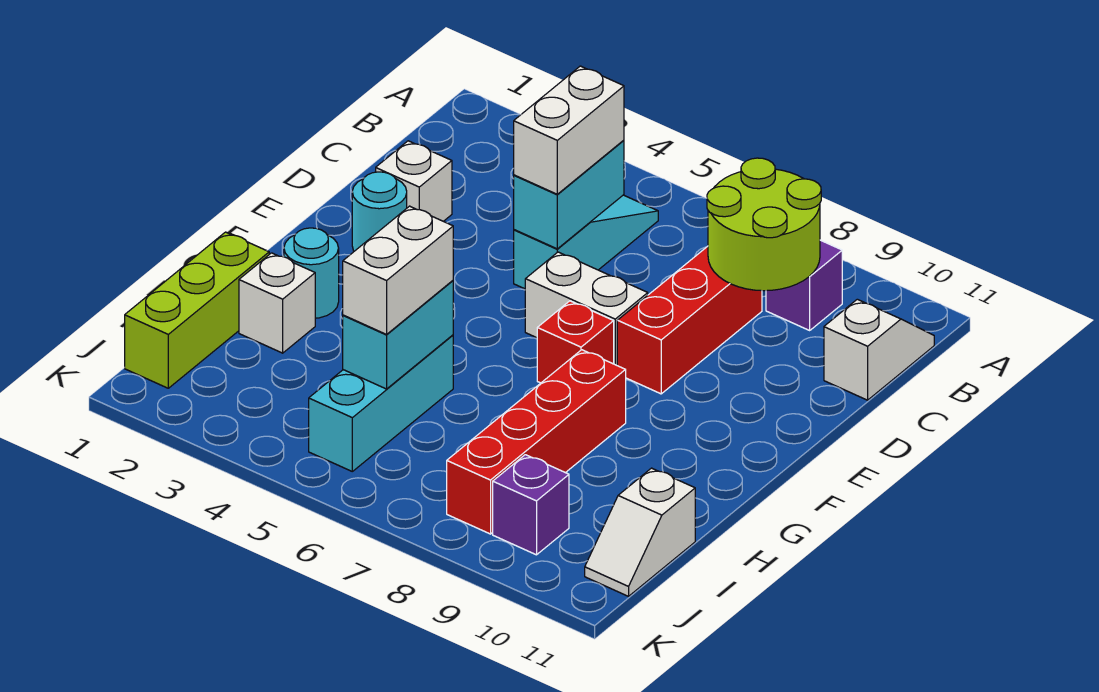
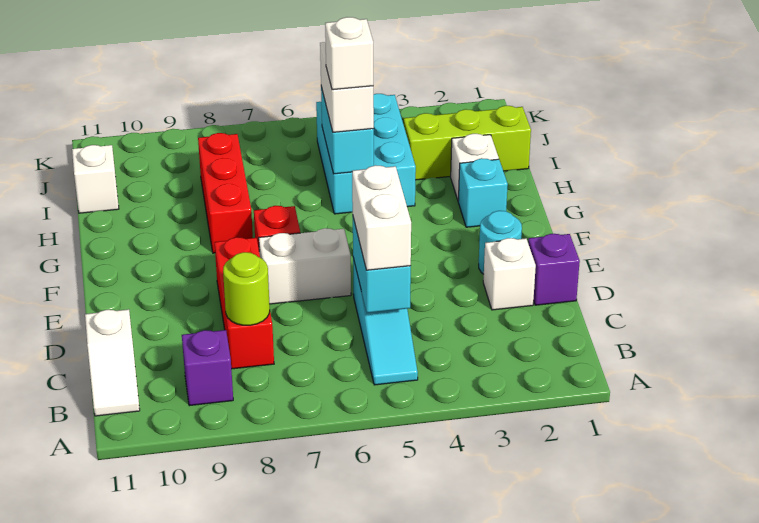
lime round brick B8:C9 level 2 -> lime round brick C8 level 2
cyan round brick G2 level 1 -> cyan brick G2 level 1
red brick G8:J8 level 1 -> red brick G8:I8 level 1
lime brick H1:J1 level 1 -> lime brick I1:I3 level 1
cyan brick H5:J5 level 1 -> cyan brick H4:J5 level 1
none -> white brick H5 level 4
purple brick J9 level 1 -> purple brick D1 level 1

